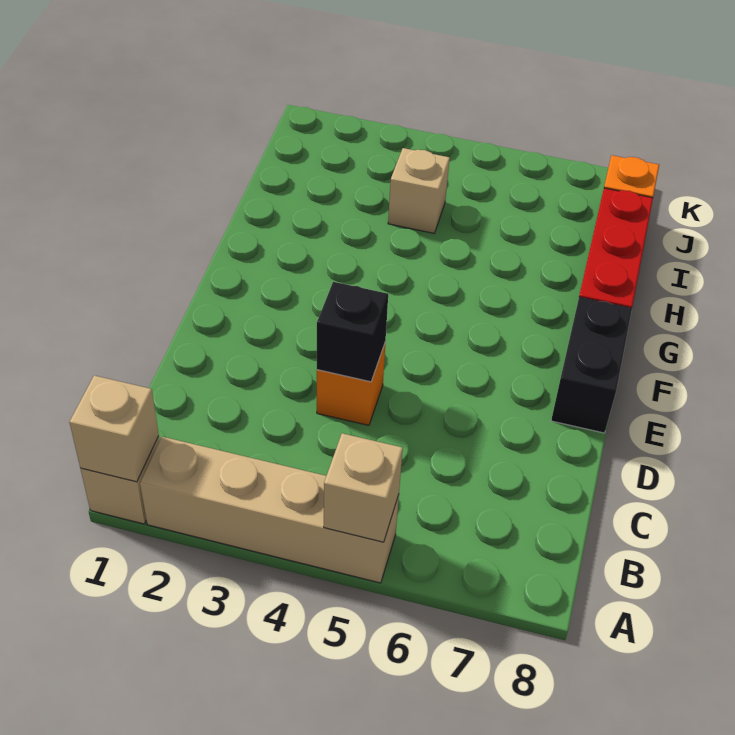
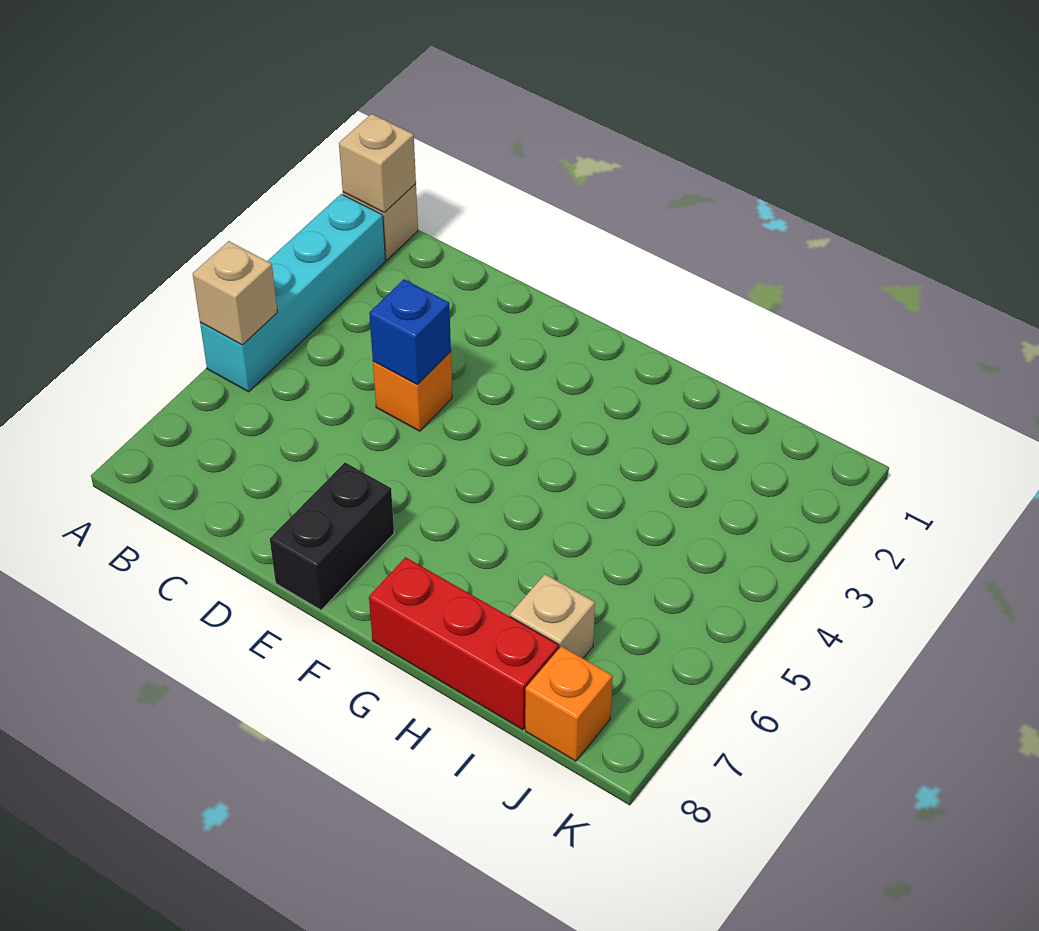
tan brick A2:A5 level 1 -> cyan brick A2:A5 level 1
black brick D4 level 2 -> blue brick D4 level 2
black brick E8:F8 level 1 -> black brick E7:E8 level 1
tan brick I4 level 1 -> tan brick I7 level 1

